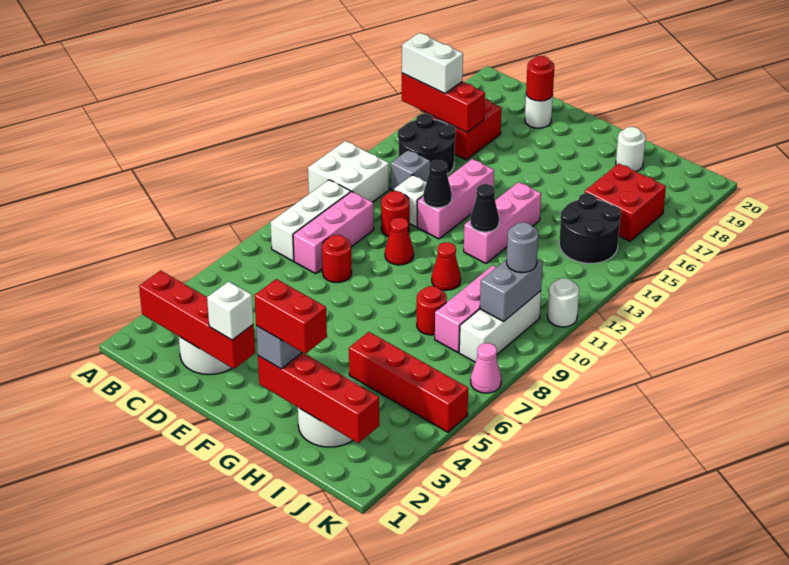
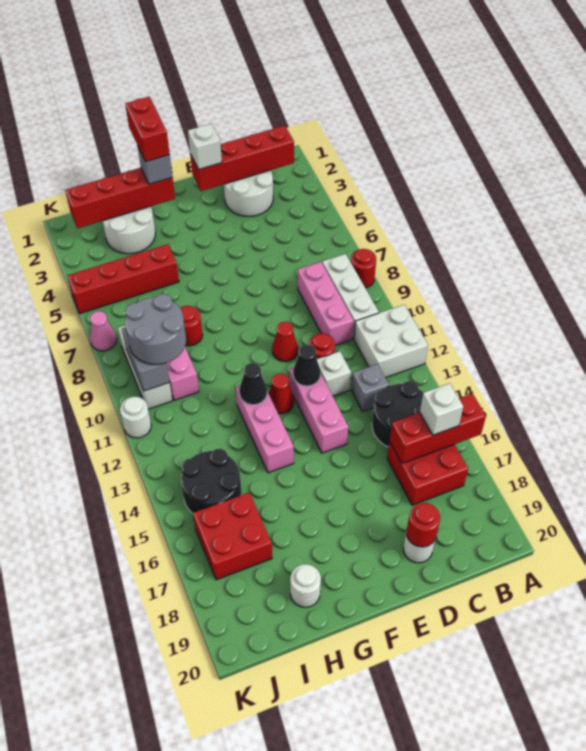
white brick A16:B16 level 3 -> white brick B16 level 3
red round brick D8 level 1 -> red round brick A8 level 1
red brick G2:H2 level 4 -> red brick G1:G2 level 4
red cone G10 level 1 -> red cone F12 level 1
grey round brick J10 level 3 -> grey round brick I9:J10 level 3

